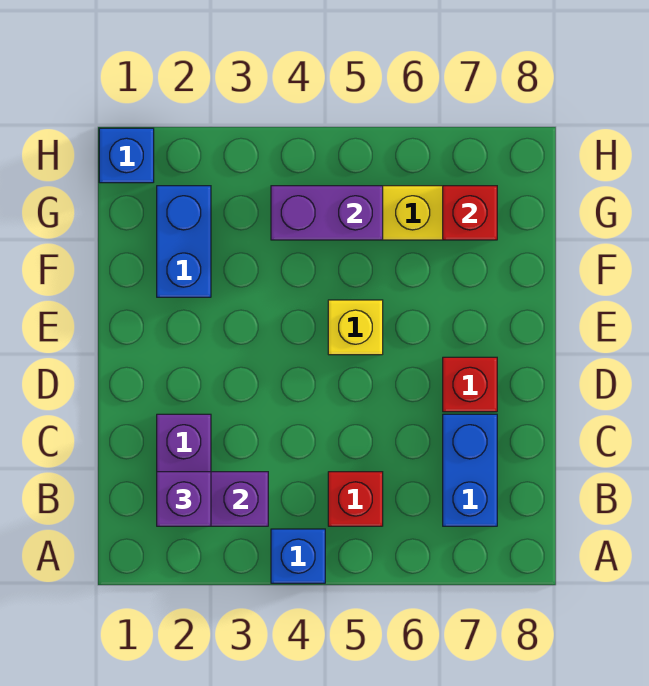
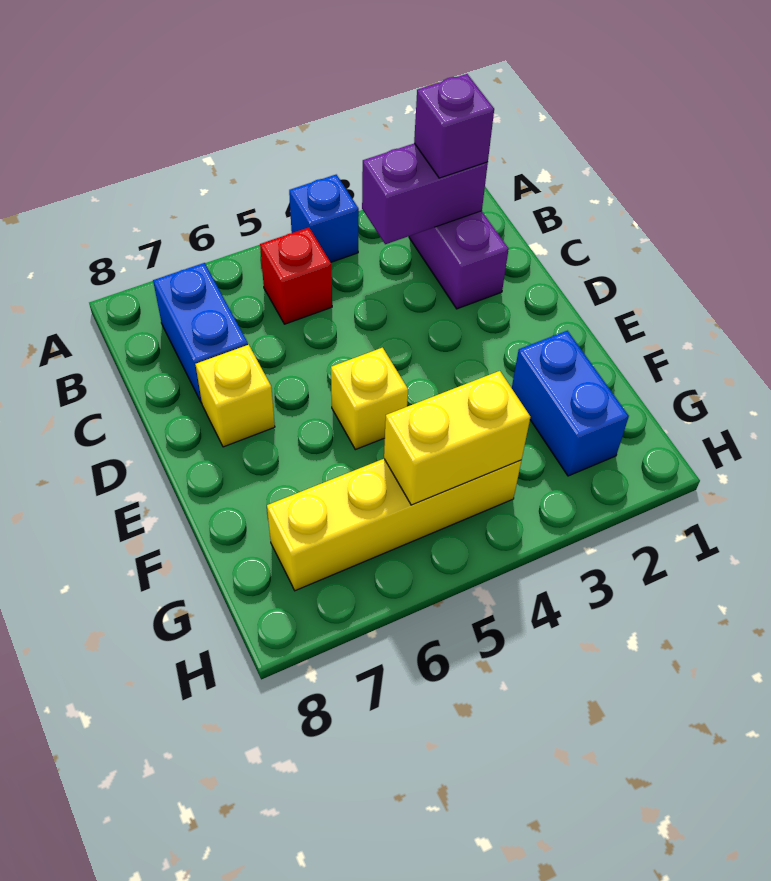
red brick D7 level 1 -> yellow brick D7 level 1
purple brick G4:G5 level 2 -> yellow brick G4:G5 level 2
red brick G7 level 2 -> none
blue brick H1 level 1 -> none

